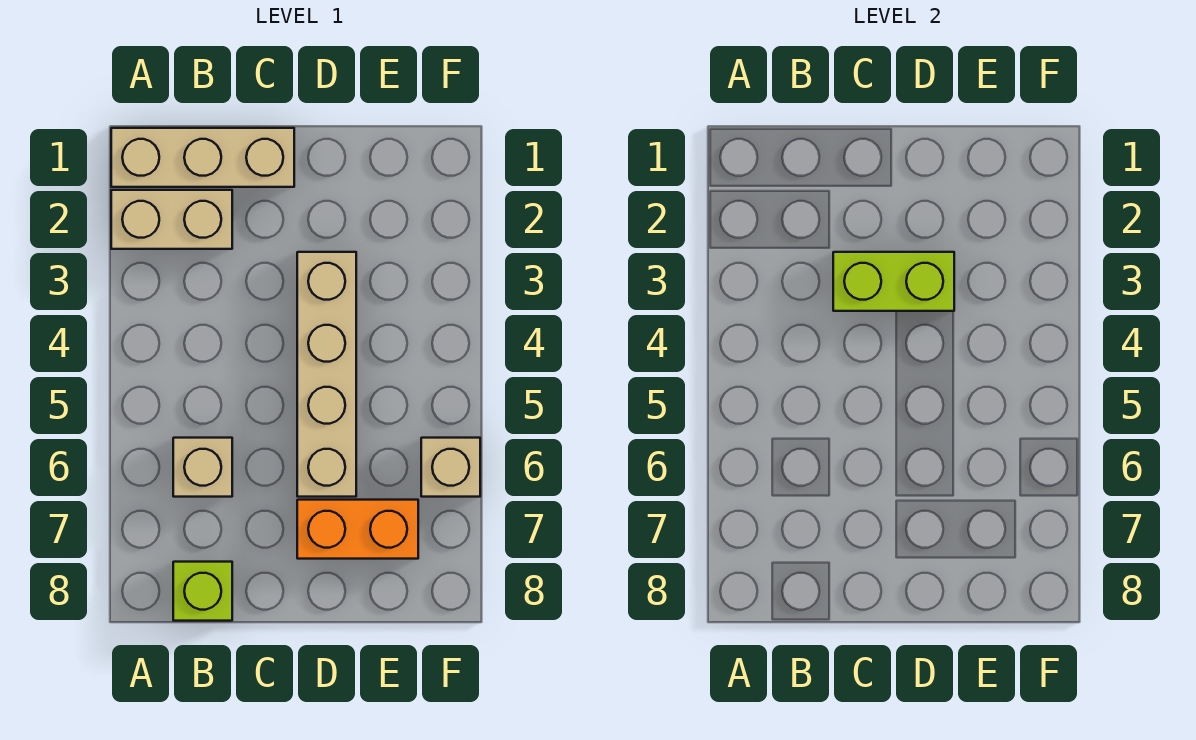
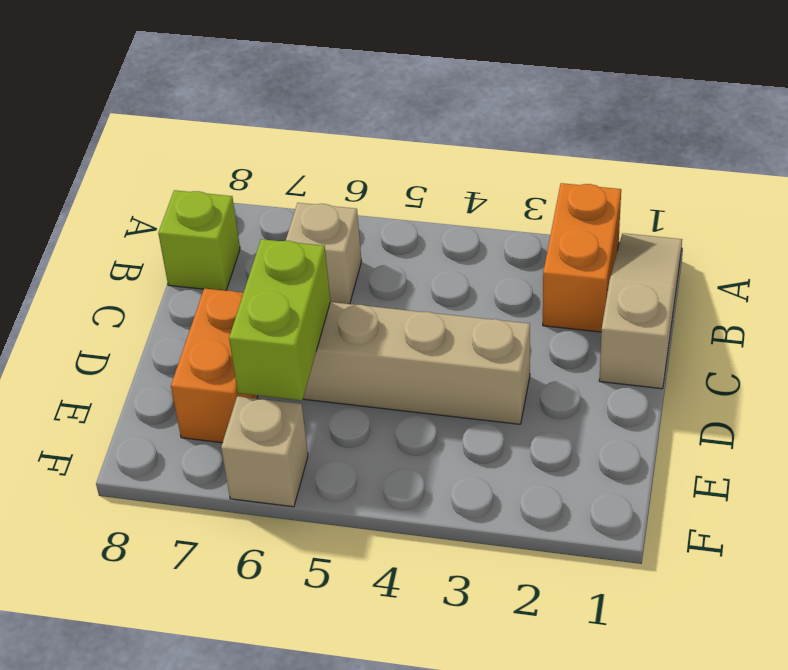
tan brick A1:C1 level 1 -> tan slope A1:C1 level 1 top C
tan brick A2:B2 level 1 -> orange brick A2:B2 level 1
lime brick C3:D3 level 2 -> lime brick D6:E6 level 2

